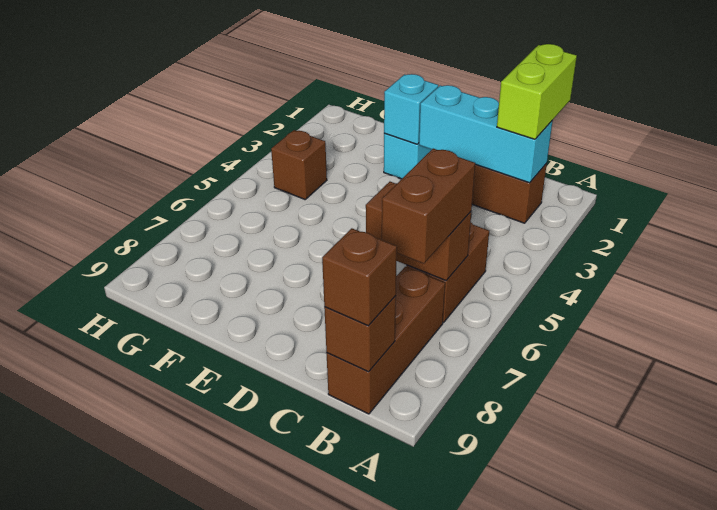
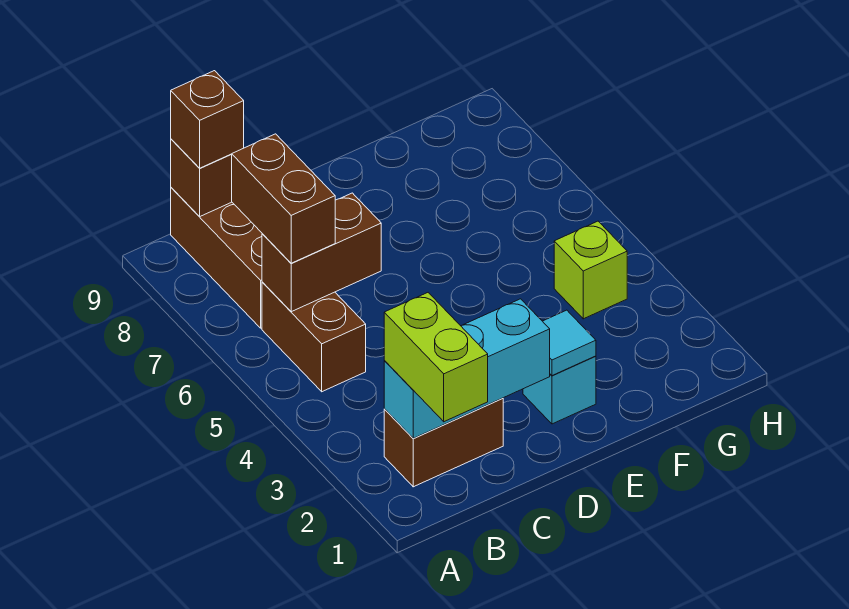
cyan brick E2 level 2 -> cyan tile E2 level 2
brown brick G4 level 1 -> lime brick G4 level 1

